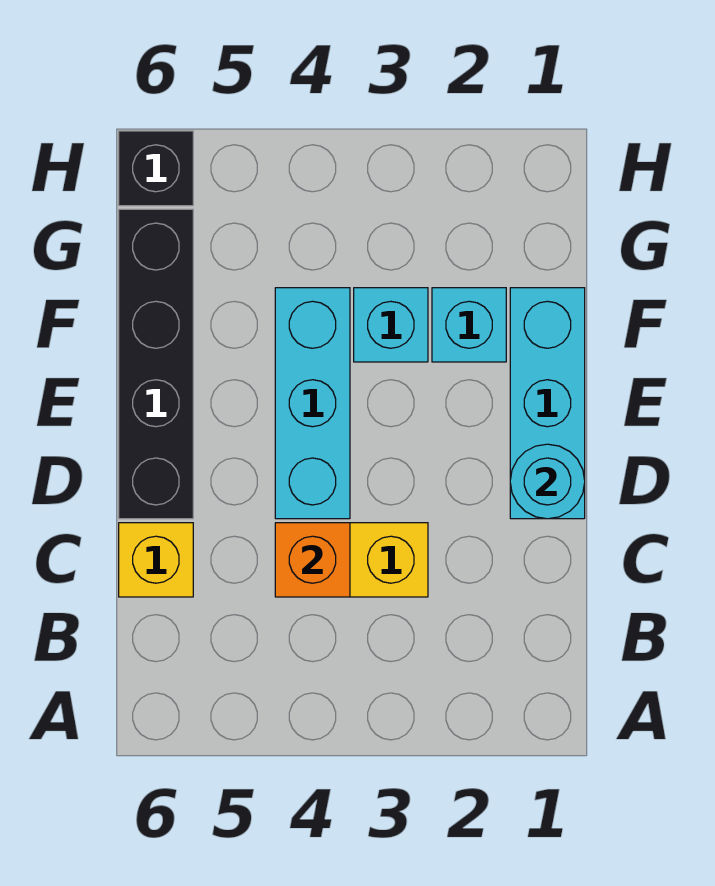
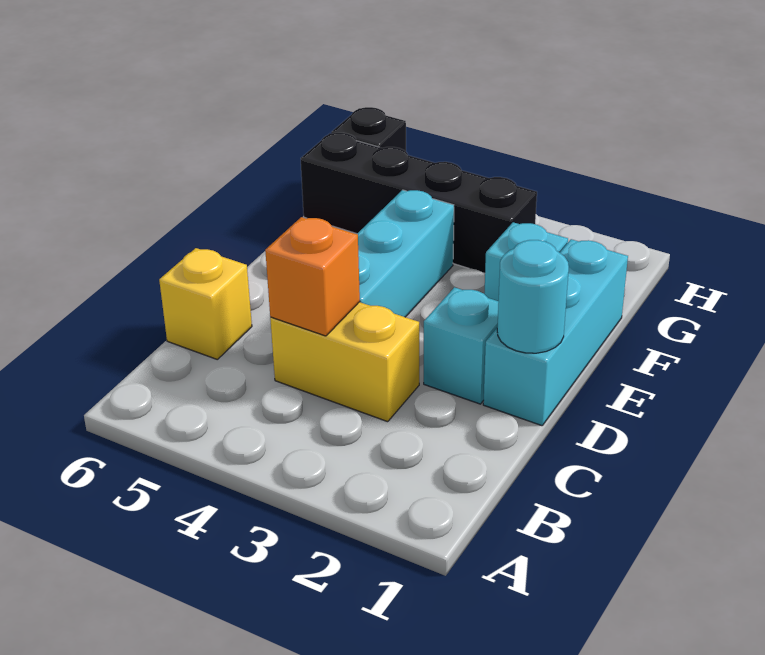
black brick D6:G6 level 1 -> black brick G3:G6 level 1
cyan brick F3 level 1 -> cyan brick D2 level 1

